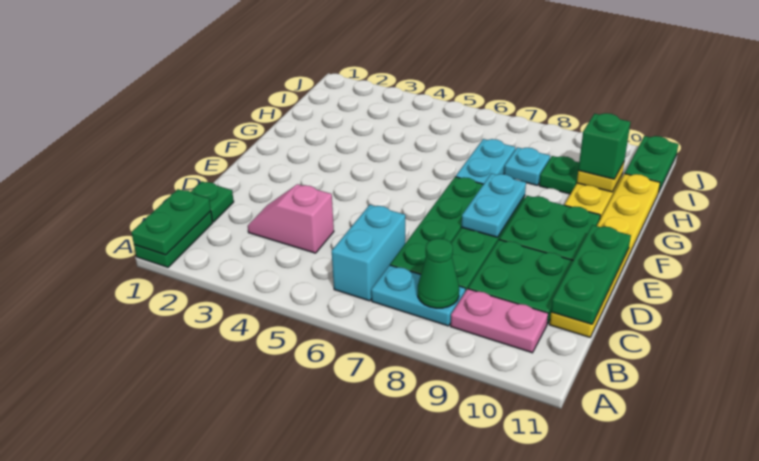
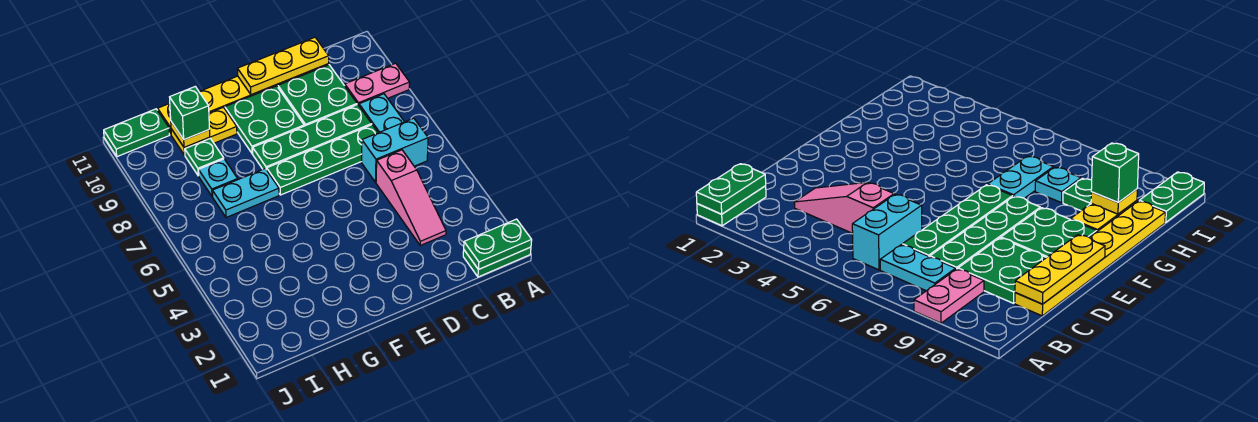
green cone B8 level 2 -> none
pink plate B9:B10 level 1 -> pink plate A9:B9 level 1
green plate C1 level 1 -> none
pink slope C3:C4 level 1 top 4 -> pink slope C3:C5 level 1 top 5
green plate C11:E11 level 2 -> yellow plate C11:E11 level 2
cyan plate E8:F8 level 2 -> none

